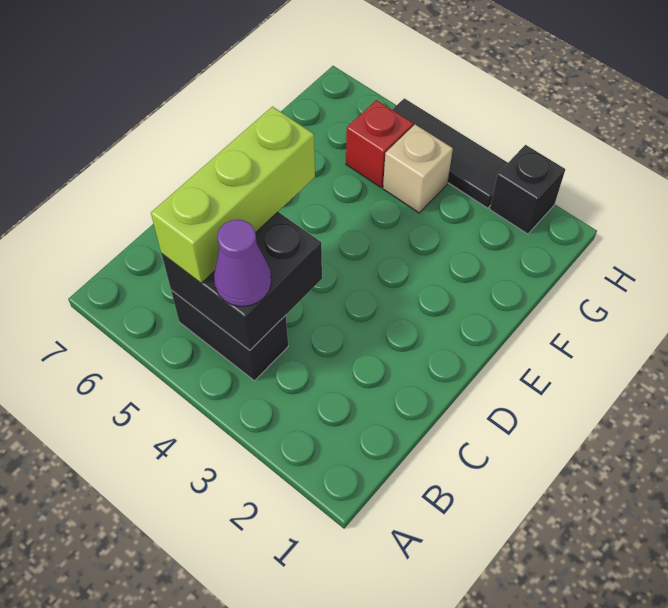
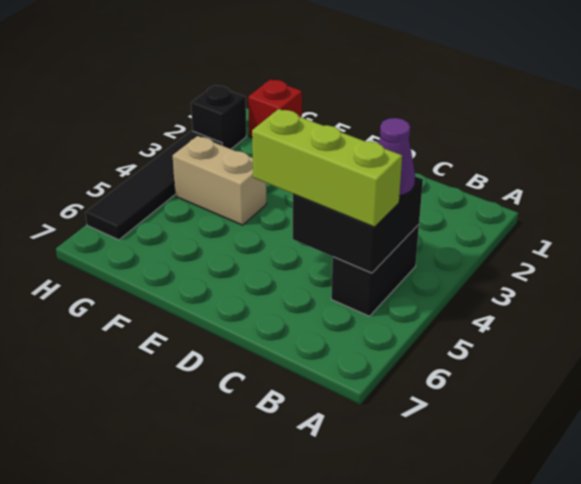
tan brick G4 level 1 -> tan brick F4:G4 level 1
red brick G5 level 1 -> red brick G1 level 1
black tile H3:H5 level 1 -> black tile H3:H6 level 1

